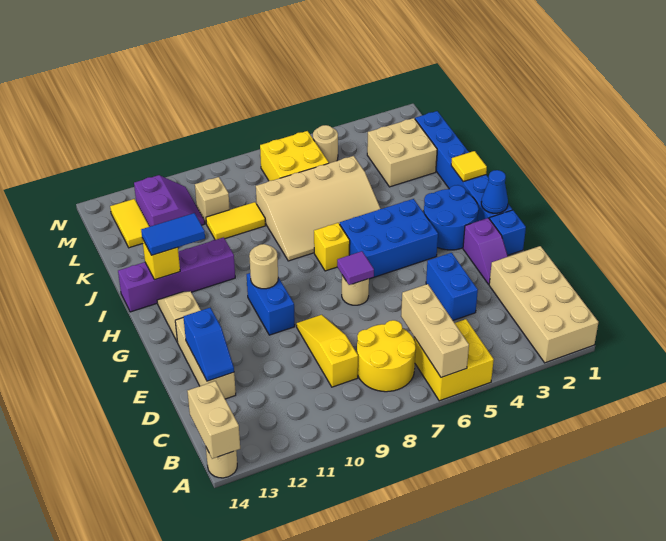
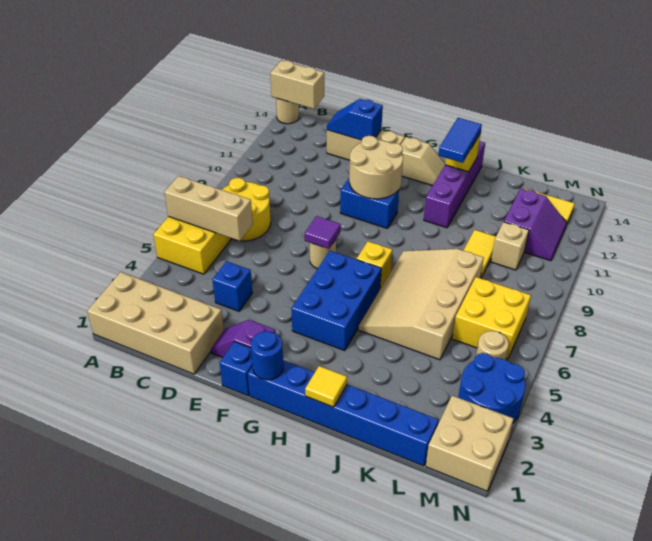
yellow slope C9:E9 level 1 top C -> none
blue brick D4:E4 level 1 -> blue brick D4 level 1
blue cone G1 level 2 -> blue round brick G1 level 2
blue round brick G2:H3 level 1 -> blue round brick M3:N4 level 1
tan round brick G10 level 2 -> tan round brick F10:G11 level 2
tan brick K2:L3 level 1 -> tan brick M1:N2 level 1
purple slope L11:M12 level 1 top 12 -> purple slope L11:M12 level 1 top L

